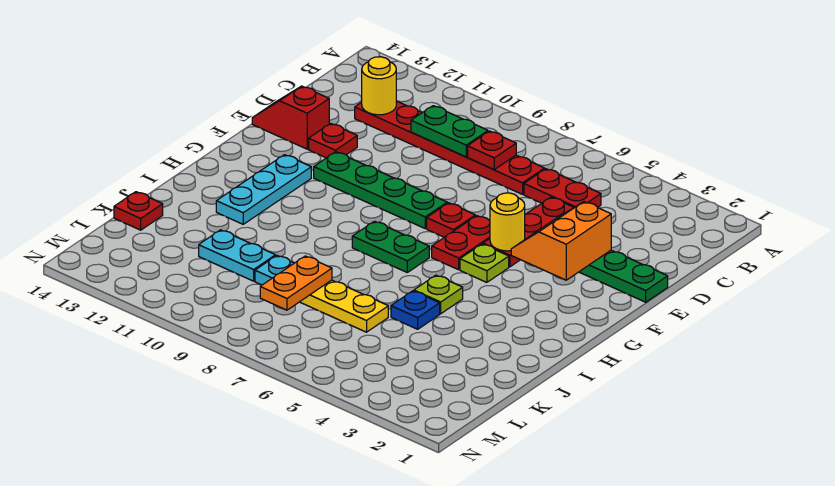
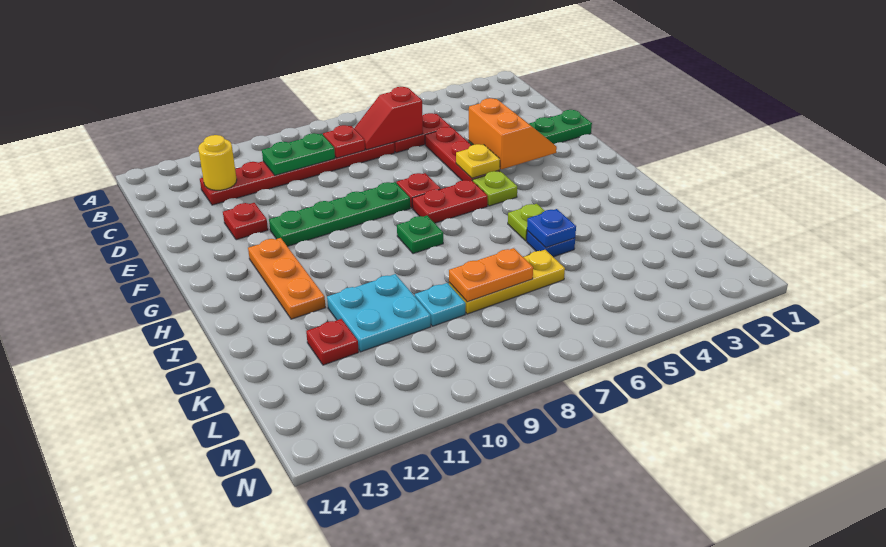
orange slope E3:F4 level 2 top 3 -> orange slope E3:F4 level 2 top 4
red slope E13:E14 level 1 top 13 -> red slope C6:C7 level 2 top 6
yellow round brick F5 level 2 -> yellow plate F5 level 2
red plate F6:G6 level 1 -> red plate G6:G7 level 1
cyan plate G12:I12 level 1 -> orange plate G12:I12 level 1
green plate H7:H8 level 1 -> green plate H8 level 1
none -> blue plate J5 level 2
orange plate K8:L8 level 2 -> orange plate K7:K8 level 2
cyan plate K10:K11 level 1 -> cyan plate J10:K11 level 1
red plate K14 level 1 -> red plate K12 level 1

